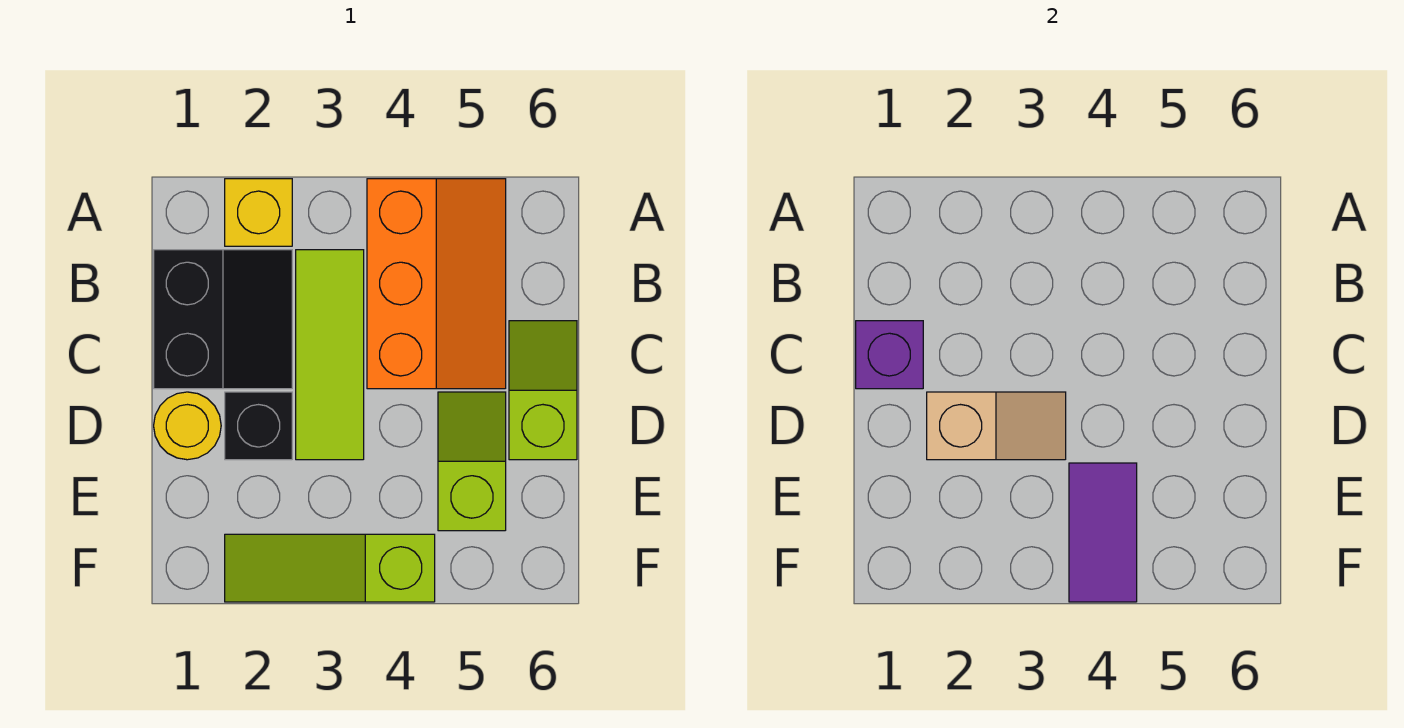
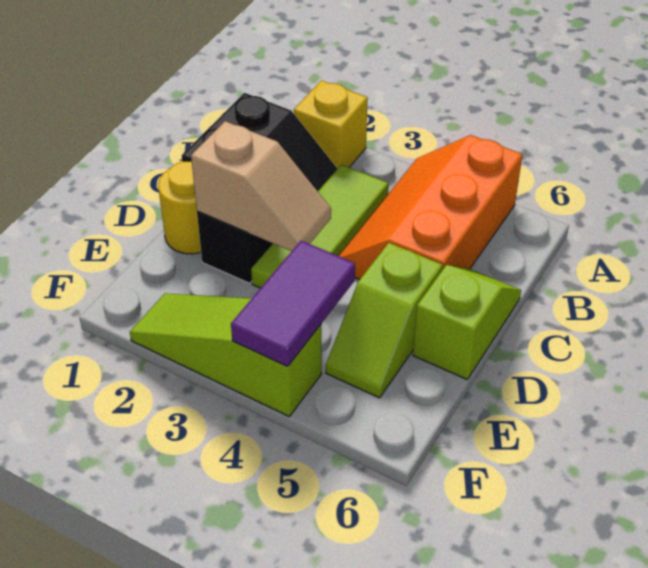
orange slope A4:C5 level 1 top 4 -> orange slope A4:C5 level 1 top 5
purple brick C1 level 2 -> none
lime slope D5:E5 level 1 top E -> lime slope D5:E5 level 1 top D

